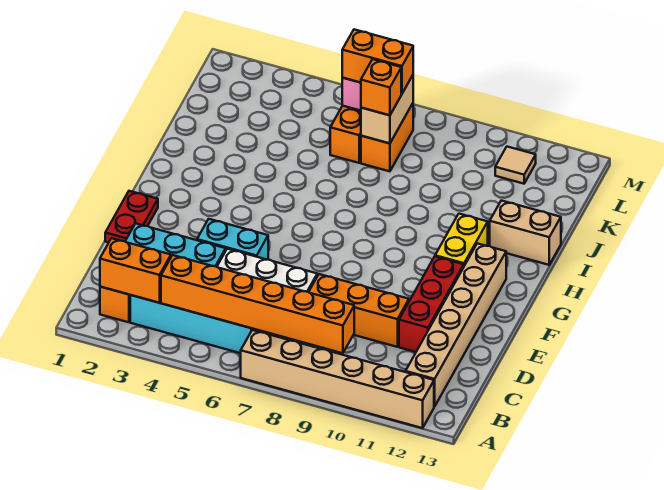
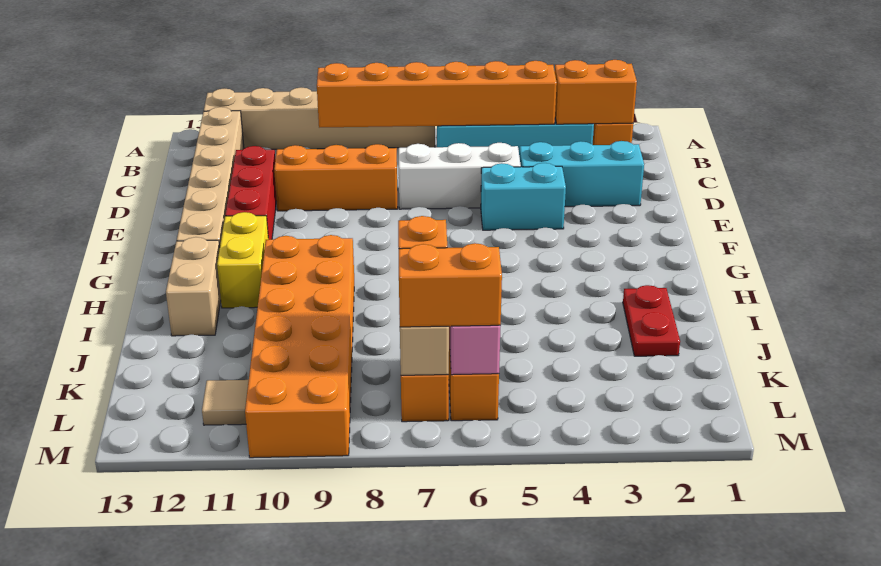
red plate E1:F1 level 1 -> red plate I2:J2 level 1
none -> orange brick H9:M10 level 1
tan brick I12:I13 level 1 -> tan brick H12:I12 level 1

